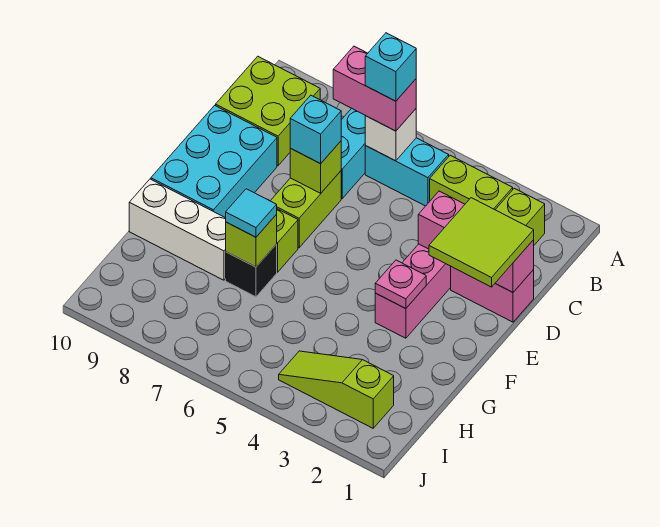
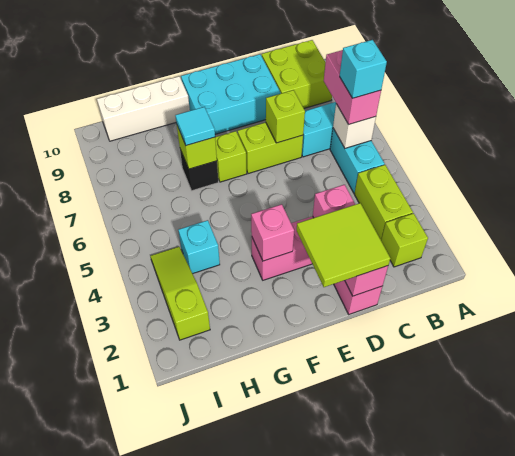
cyan brick D7 level 3 -> cyan brick H4 level 1
pink plate F3 level 2 -> pink brick F3 level 2
white brick G8:G10 level 1 -> white brick G10:I10 level 1

